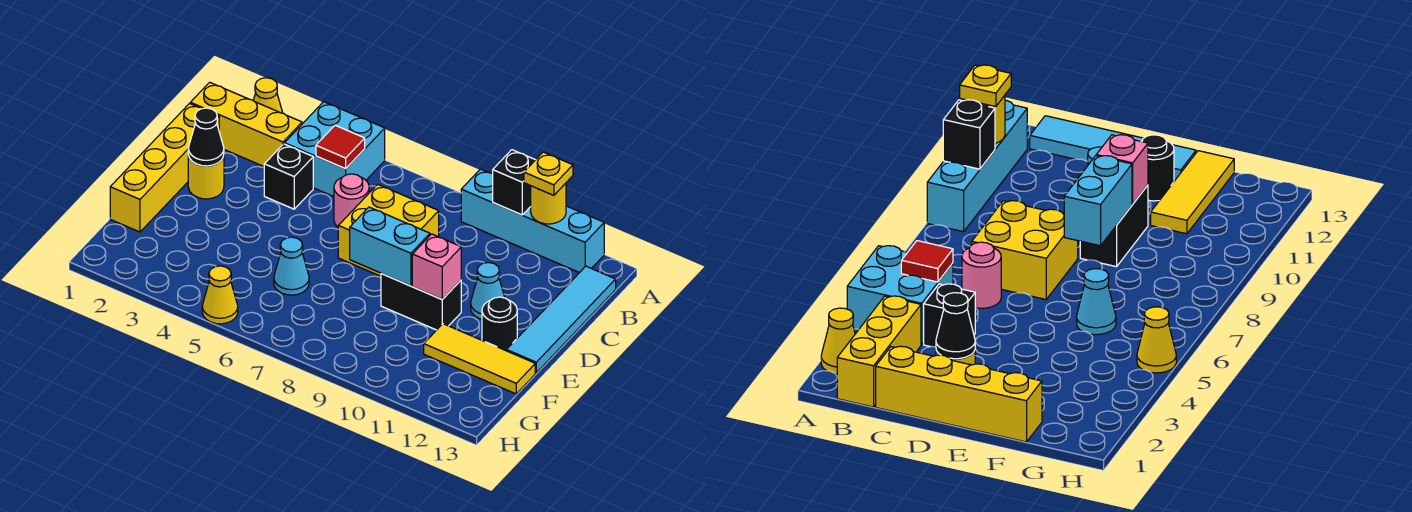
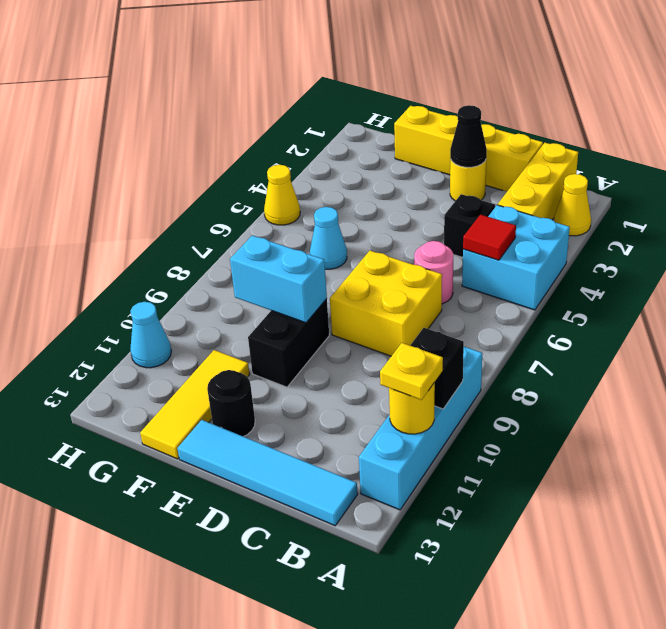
cyan cone D11 level 1 -> cyan cone H11 level 1
cyan brick E8:E9 level 2 -> cyan brick E9:F9 level 2
pink brick E10 level 2 -> none

